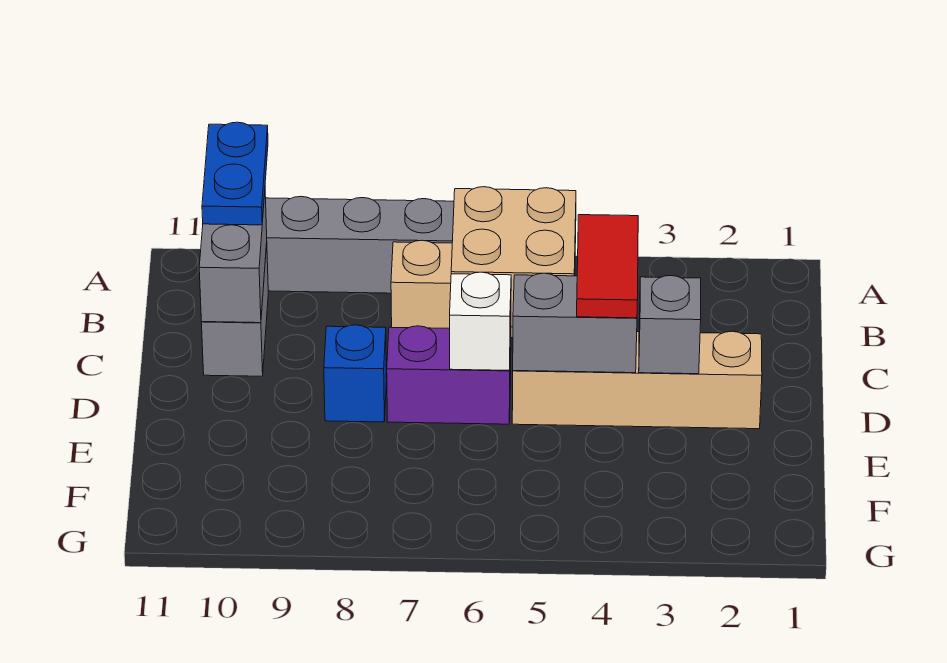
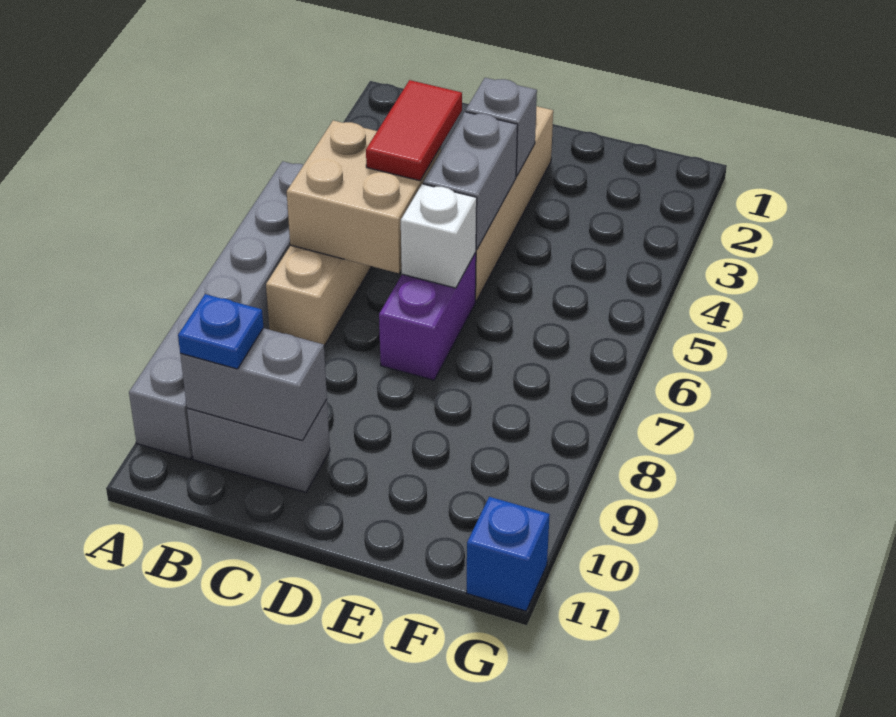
blue plate A10:B10 level 3 -> blue plate B10 level 3
red tile C4:D4 level 3 -> red tile C4:C5 level 3
blue brick D8 level 1 -> blue brick G11 level 1

